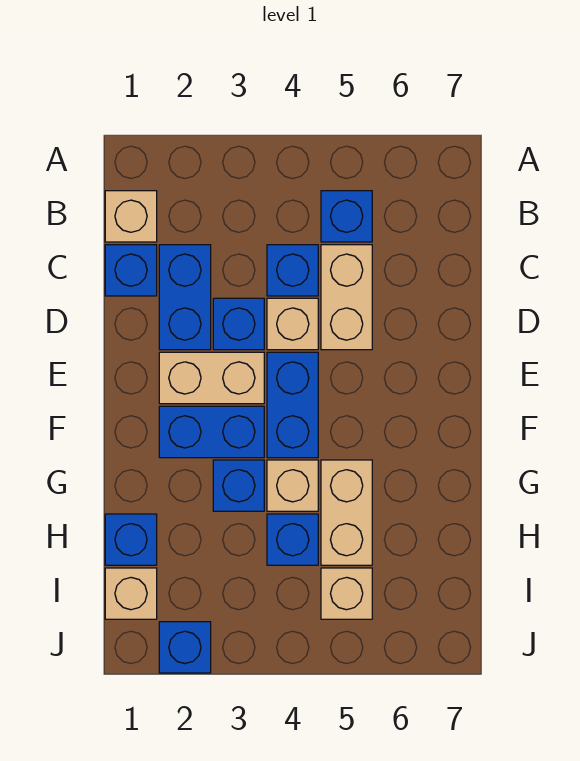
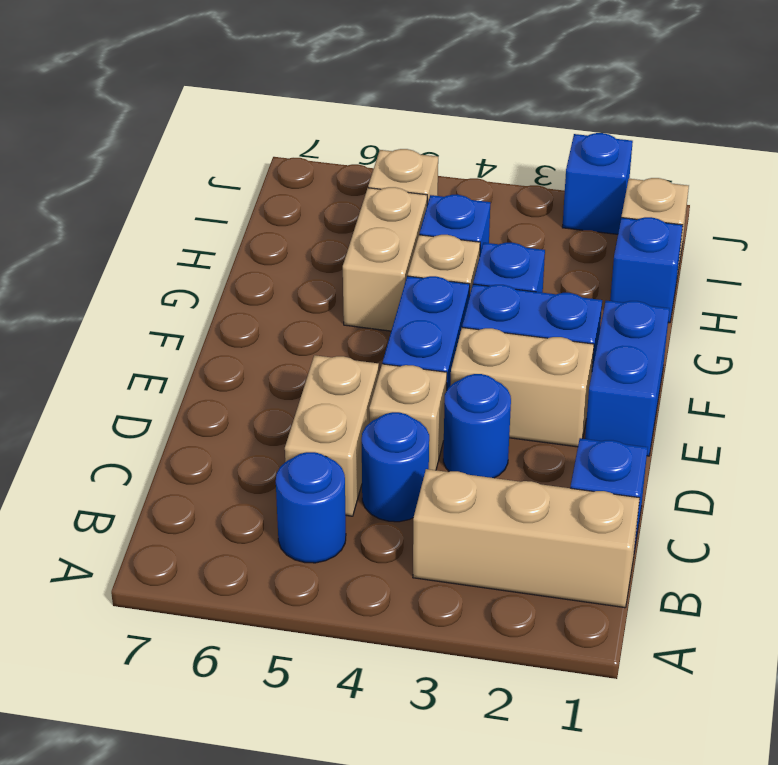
tan brick B1 level 1 -> tan brick B1:B3 level 1
blue brick B5 level 1 -> blue round brick B5 level 1
blue brick C2:D2 level 1 -> blue brick E1:F1 level 1
blue brick C4 level 1 -> blue round brick C4 level 1
blue brick D3 level 1 -> blue round brick D3 level 1

